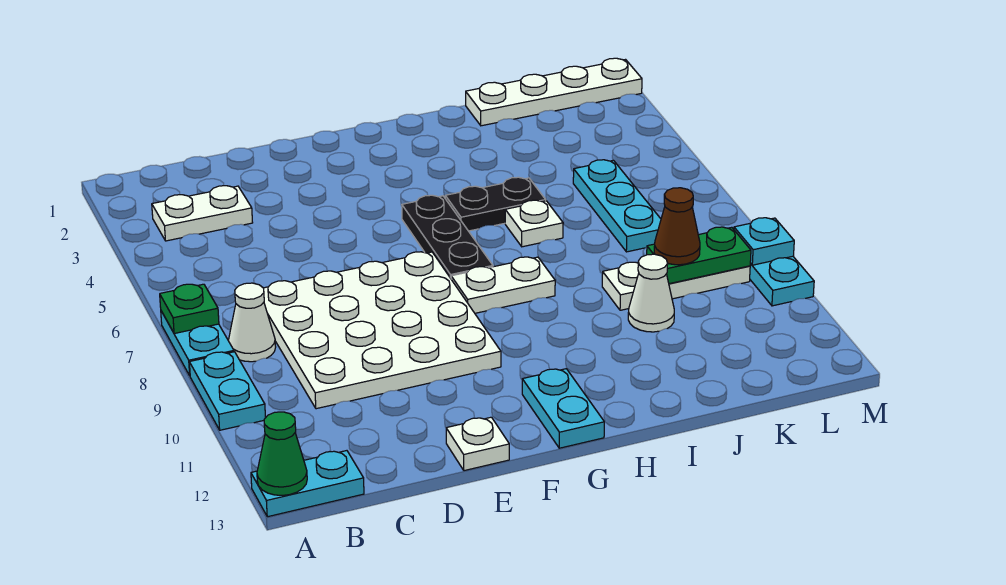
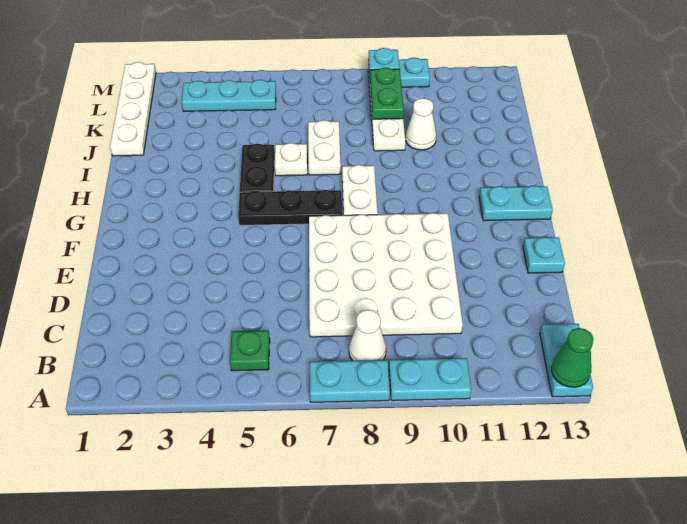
green plate A7 level 2 -> green plate B5 level 1
white plate B3:C3 level 1 -> white plate I7:J7 level 1
white plate E13 level 1 -> cyan plate E13 level 1
cyan plate K5:K7 level 1 -> cyan plate L3:L5 level 1
brown cone K9 level 3 -> none

